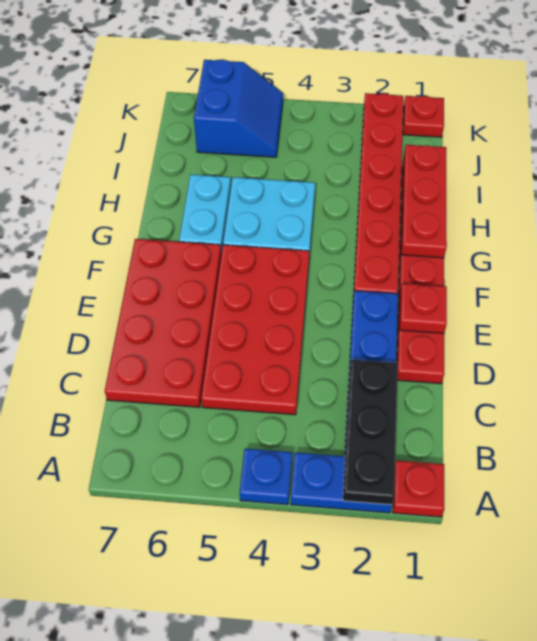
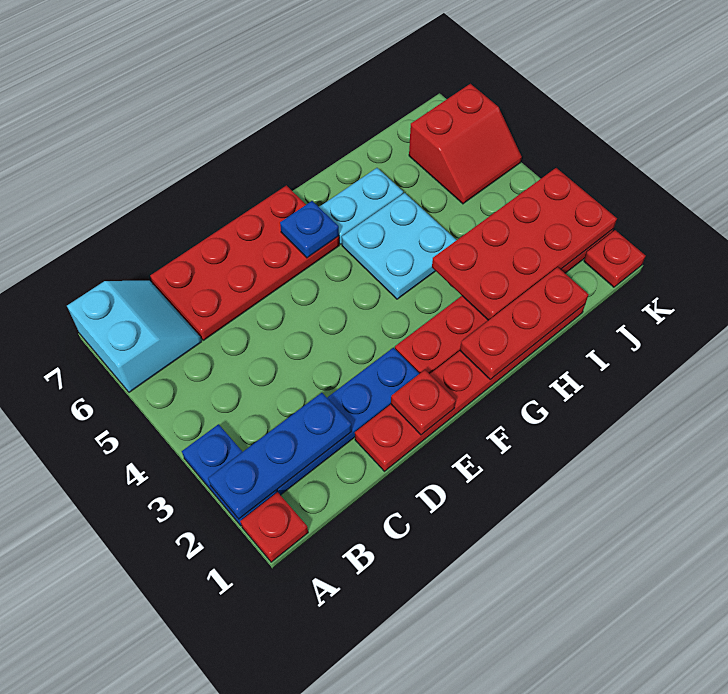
black plate A2:C2 level 2 -> blue plate A2:C2 level 2
blue plate A4 level 1 -> blue plate F6 level 2
none -> cyan slope A6:B7 level 1 top A
red plate C4:F5 level 1 -> red plate H2:K3 level 2
blue slope J5:K6 level 1 top 6 -> red slope J5:K6 level 1 top 6

